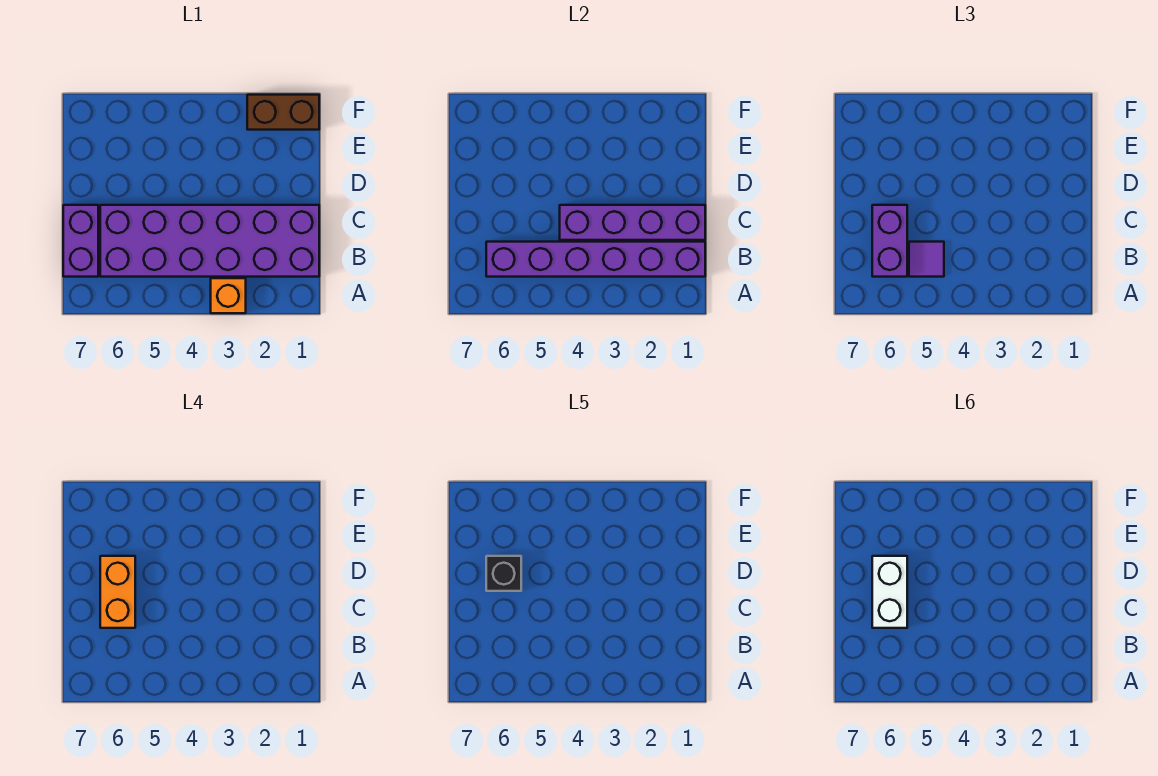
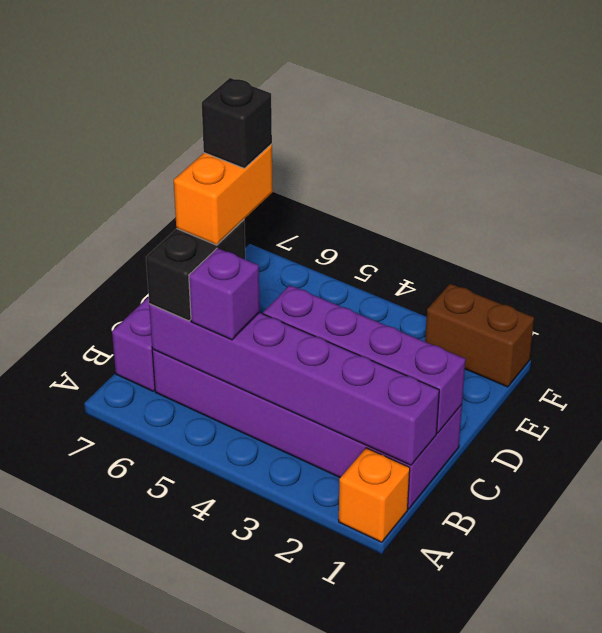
orange brick A3 level 1 -> orange brick A1 level 1
purple tile B5 level 3 -> purple brick B5 level 3
purple brick B6:C6 level 3 -> black brick B6:C6 level 3
white brick C6:D6 level 6 -> none

